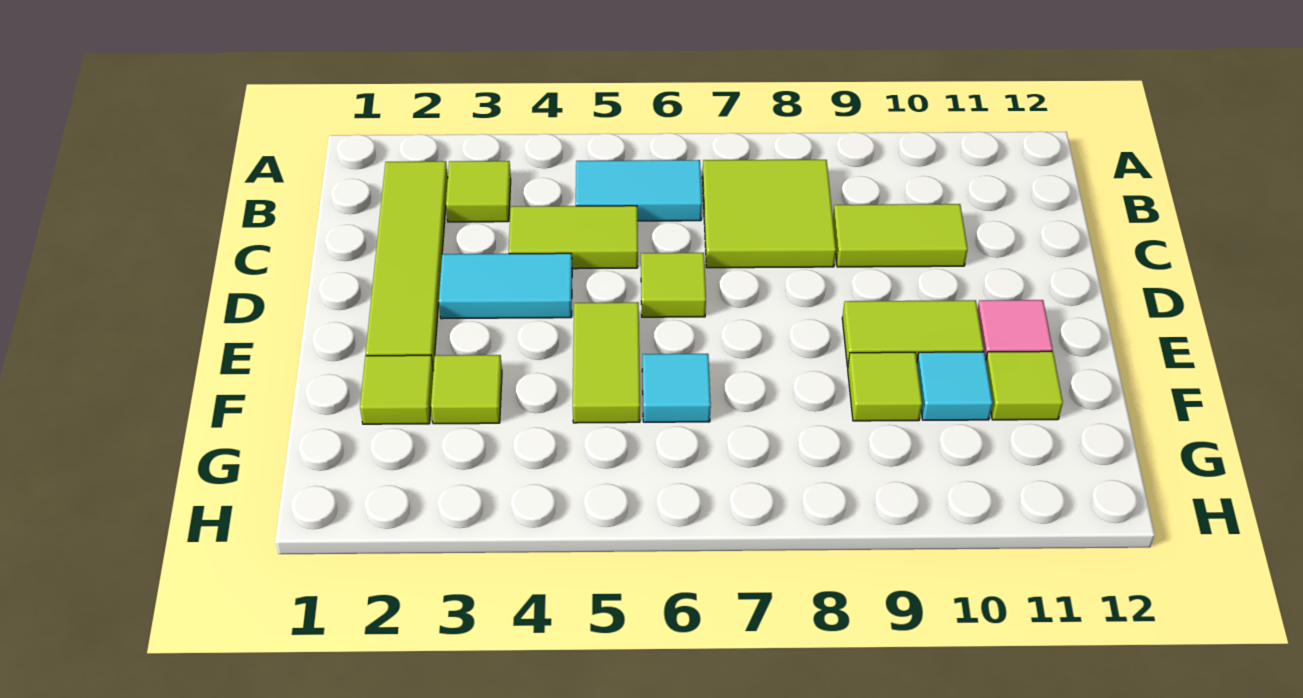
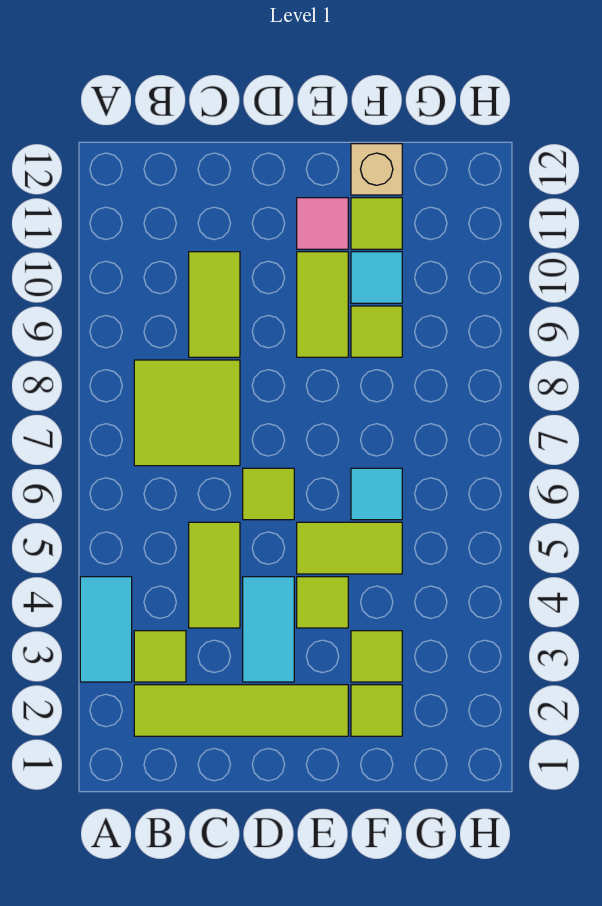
cyan tile B5:B6 level 1 -> cyan tile A3:A4 level 1
none -> lime tile E4 level 1
none -> tan brick F12 level 1

